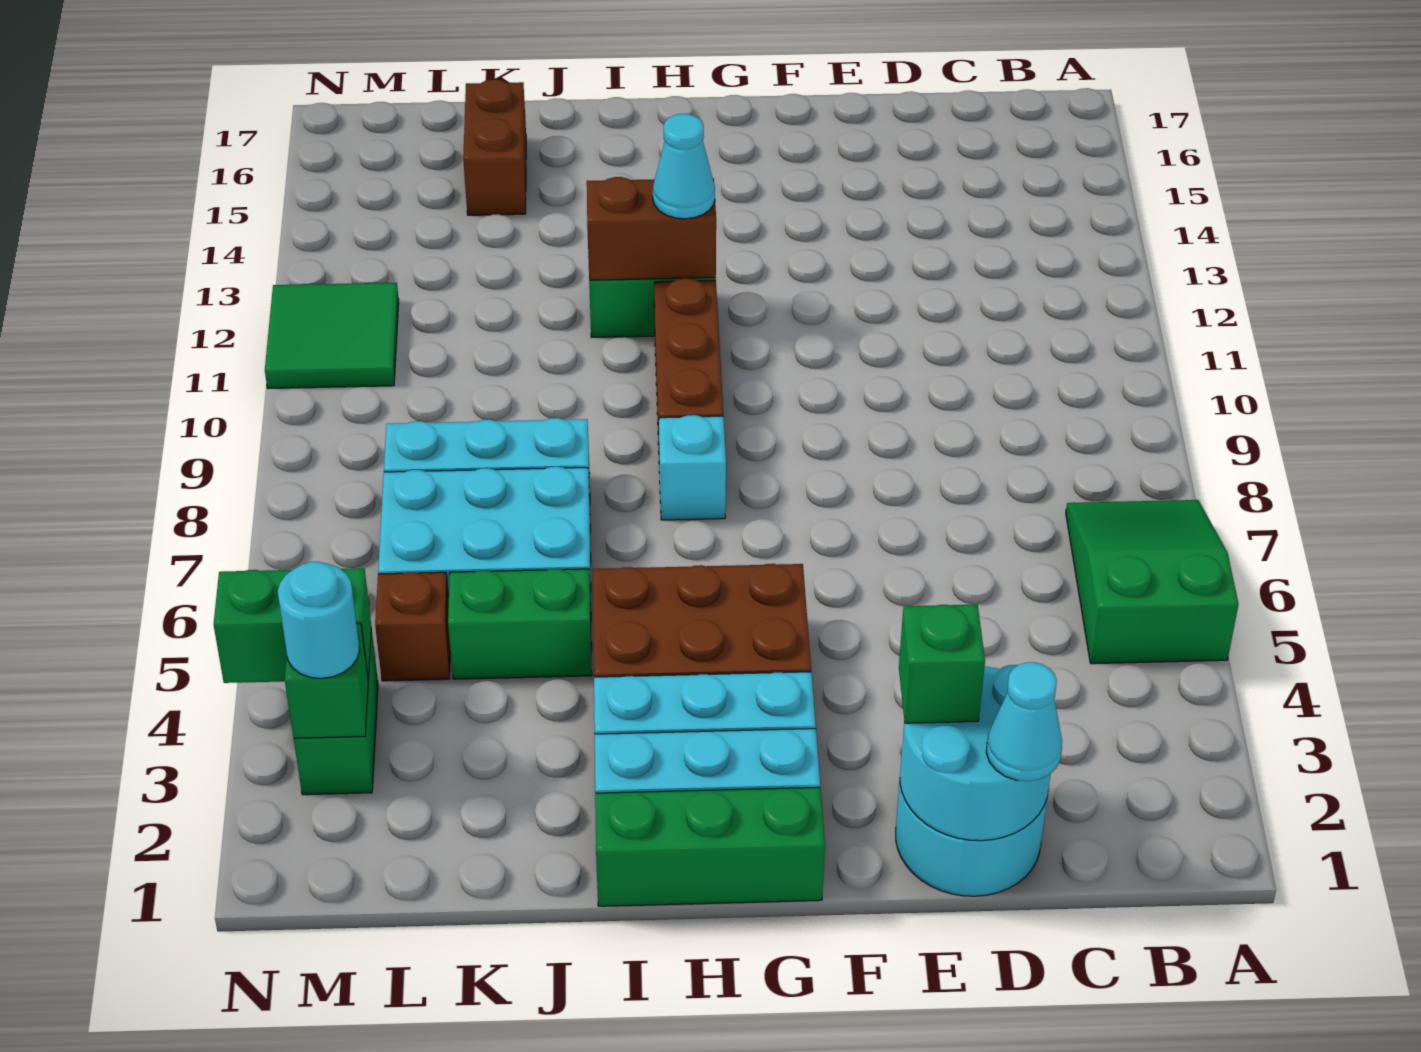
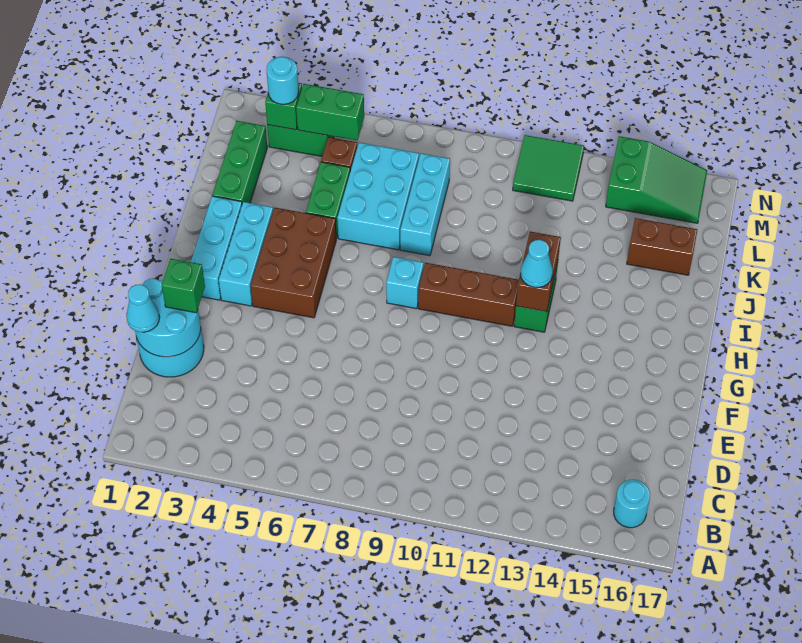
green slope A5:B7 level 1 top 5 -> green slope M14:N16 level 1 top 14
none -> cyan round brick B16 level 1
green brick G1:I1 level 1 -> green brick J2:L2 level 1
green brick M4:N4 level 2 -> green brick M4:M5 level 2

